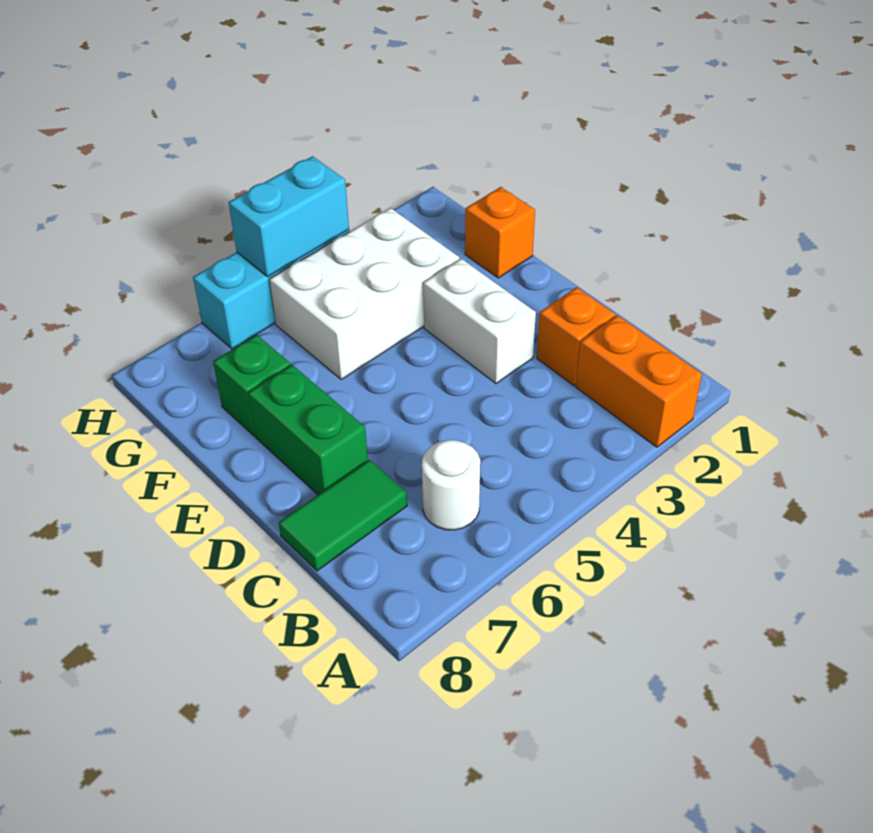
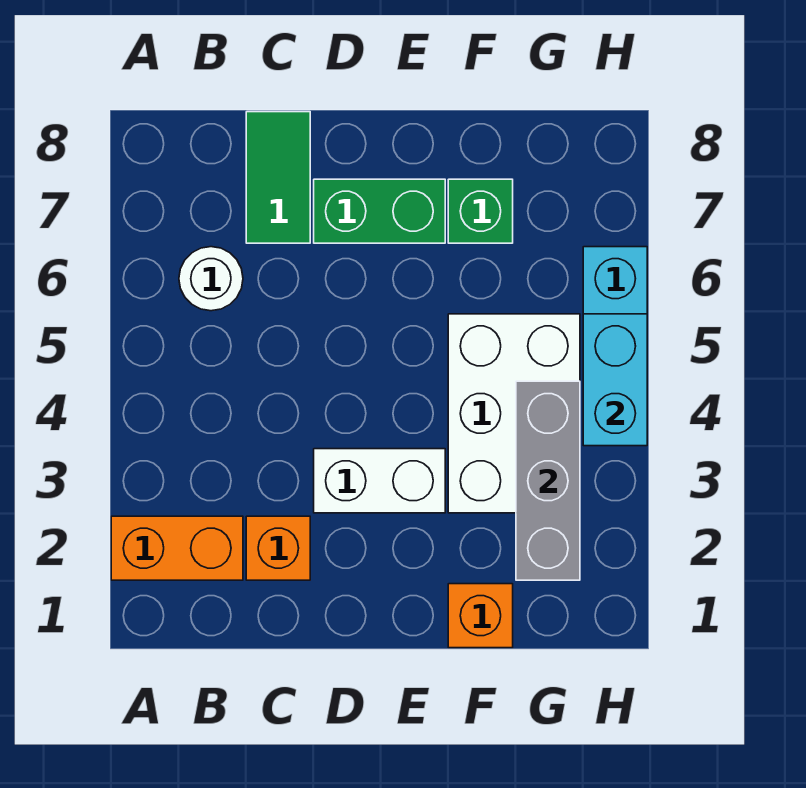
none -> grey brick G2:G4 level 2

